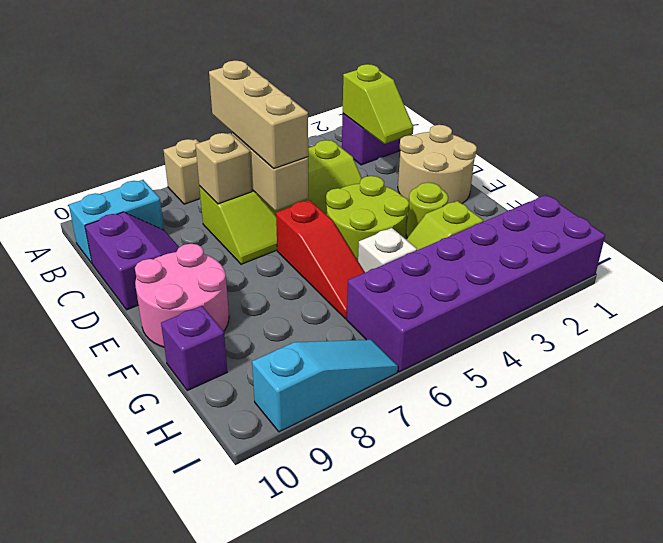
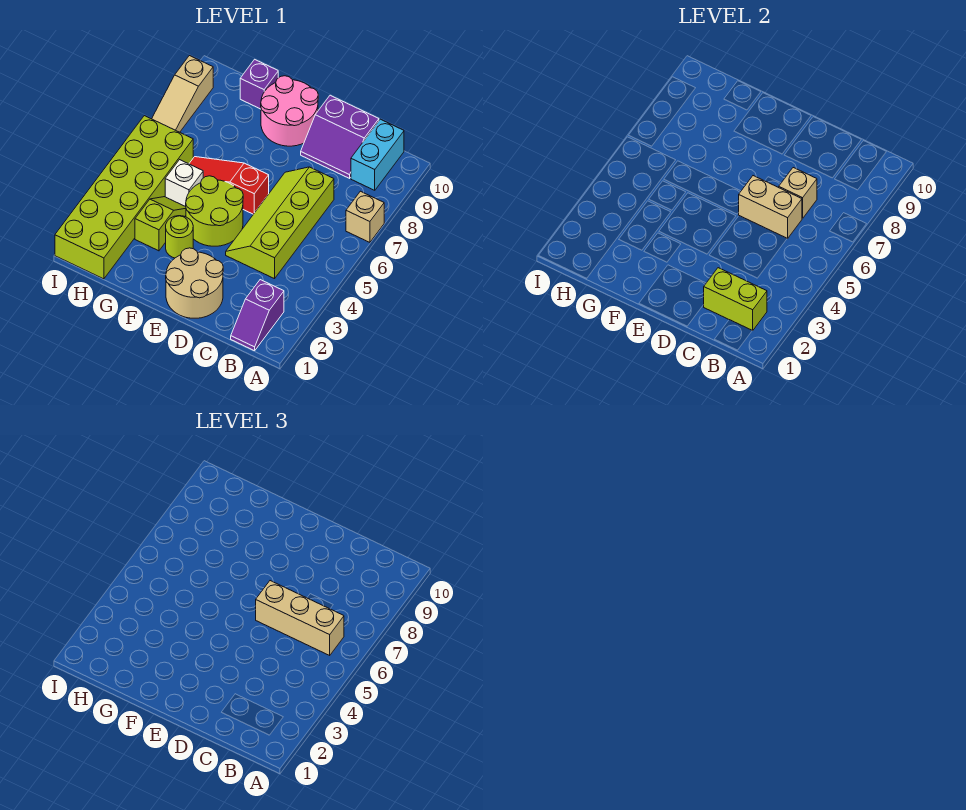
lime slope B2:C2 level 2 top B -> lime brick B2:C2 level 2
purple brick H1:I6 level 1 -> lime brick H1:I6 level 1
cyan slope I7:I9 level 1 top 9 -> tan slope I7:I9 level 1 top 9

